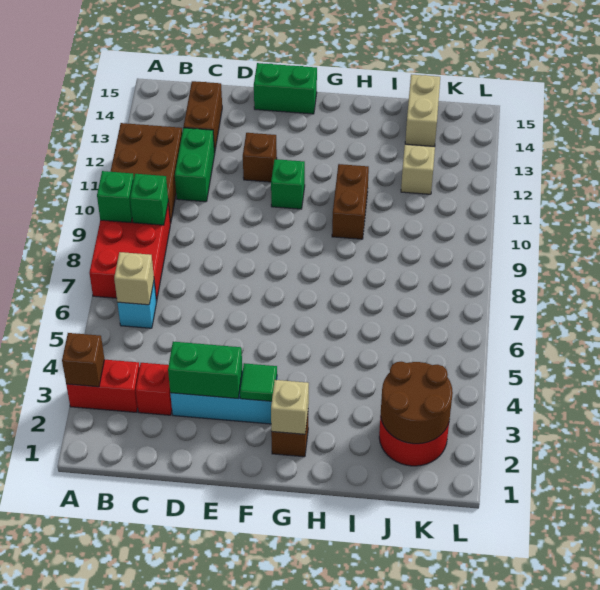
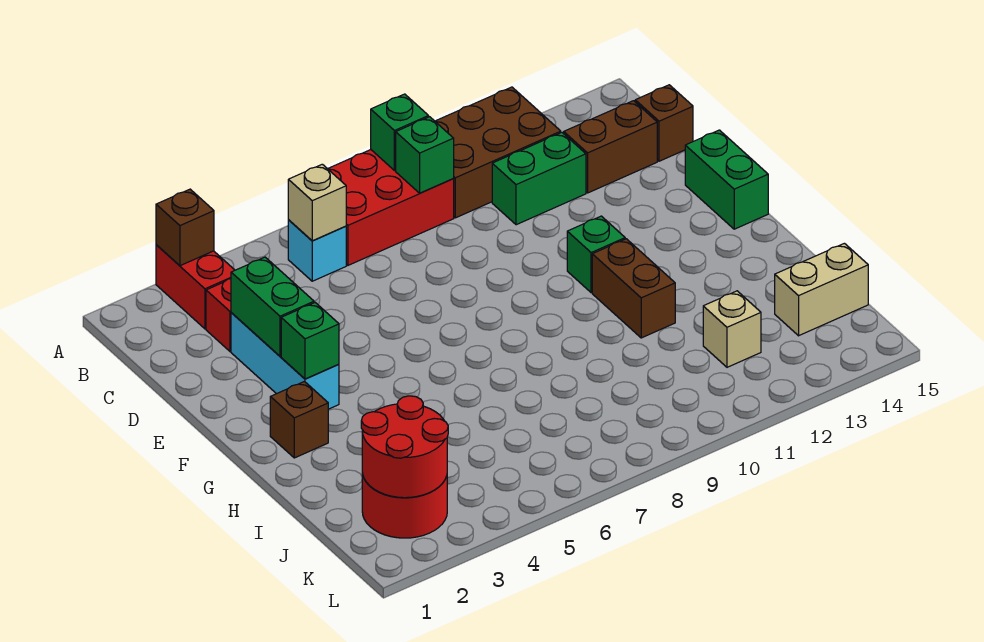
brown brick E12 level 1 -> brown brick C15 level 1
green tile F3 level 2 -> green brick F3 level 2
tan brick G2 level 2 -> none
brown brick H10:H11 level 1 -> brown brick G11:H11 level 1
brown round brick J2:K3 level 2 -> red round brick J2:K3 level 2

